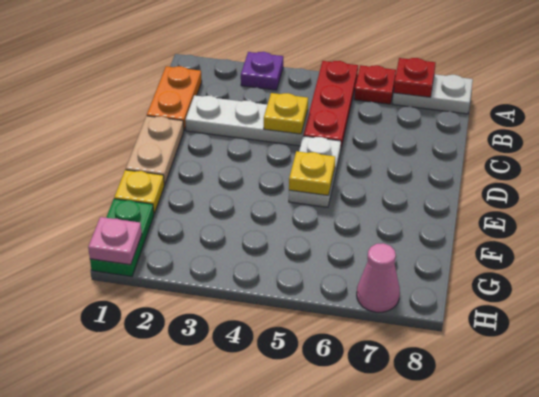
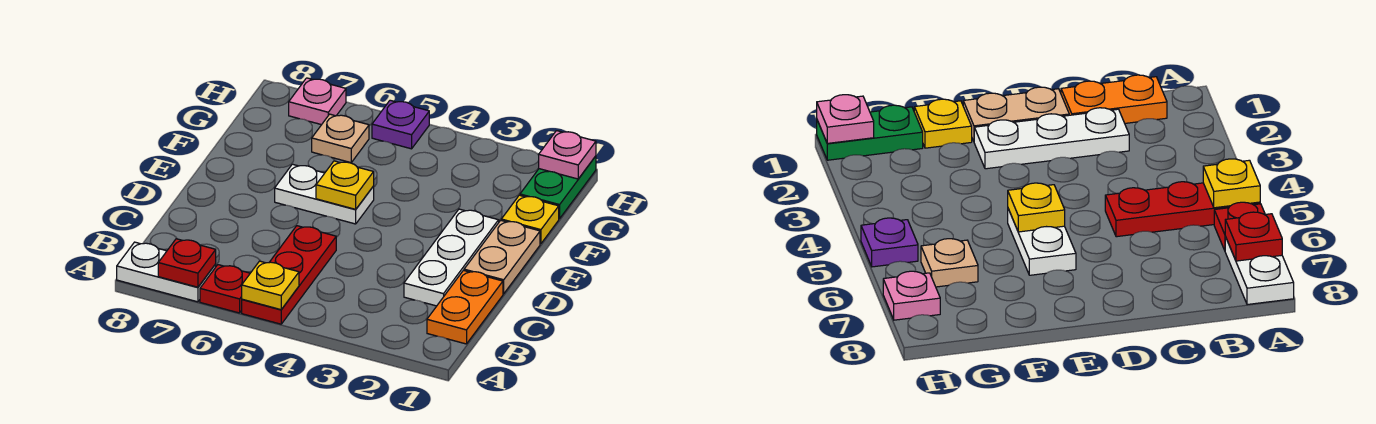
purple plate A3 level 1 -> purple plate H5 level 1
white plate C2:C4 level 1 -> white plate C2:E2 level 1
yellow plate C4 level 2 -> yellow plate A5 level 2
white plate D5:E5 level 1 -> white plate E5:E6 level 1
none -> tan plate G6 level 1
pink cone H7 level 1 -> pink plate H7 level 1

